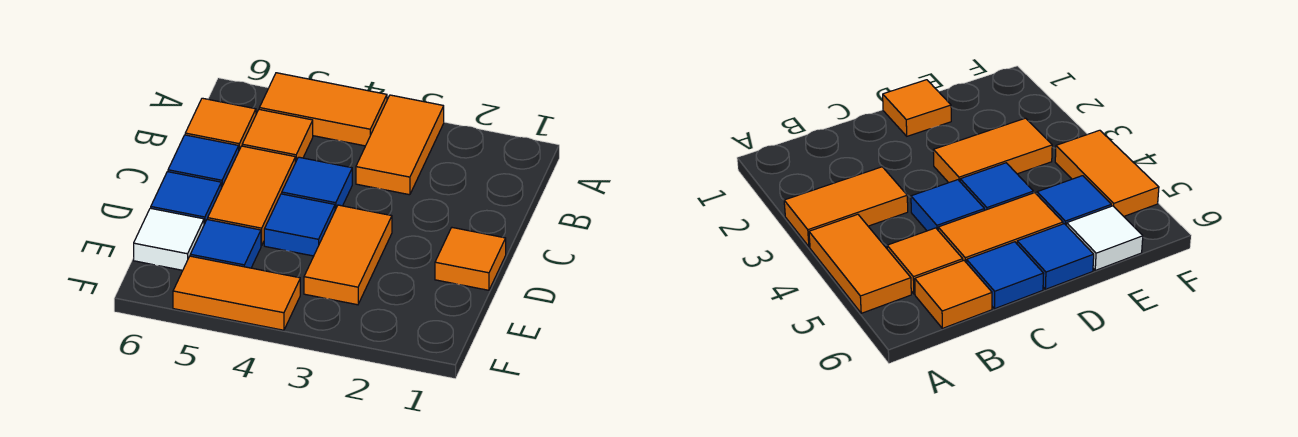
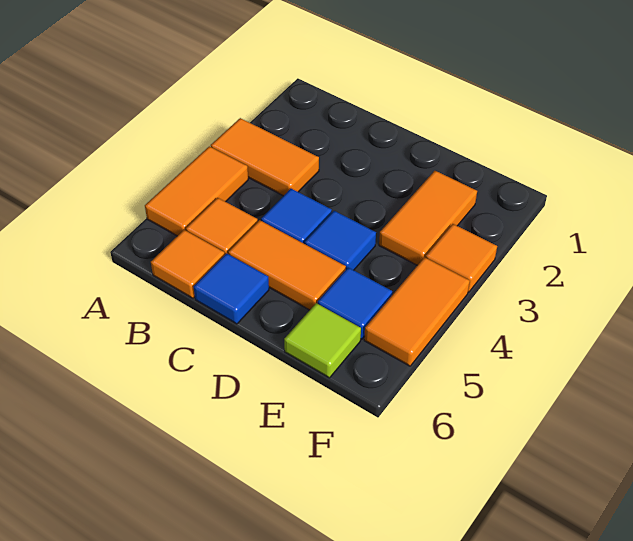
orange tile D1 level 1 -> orange tile F3 level 1
orange tile D3:E3 level 1 -> orange tile E2:E3 level 1
blue tile D6 level 1 -> none
white tile E6 level 1 -> lime tile E6 level 1

